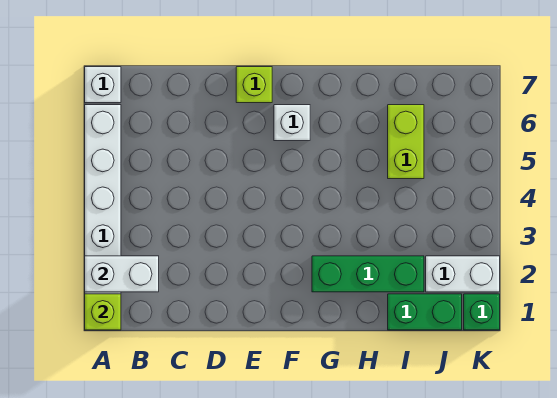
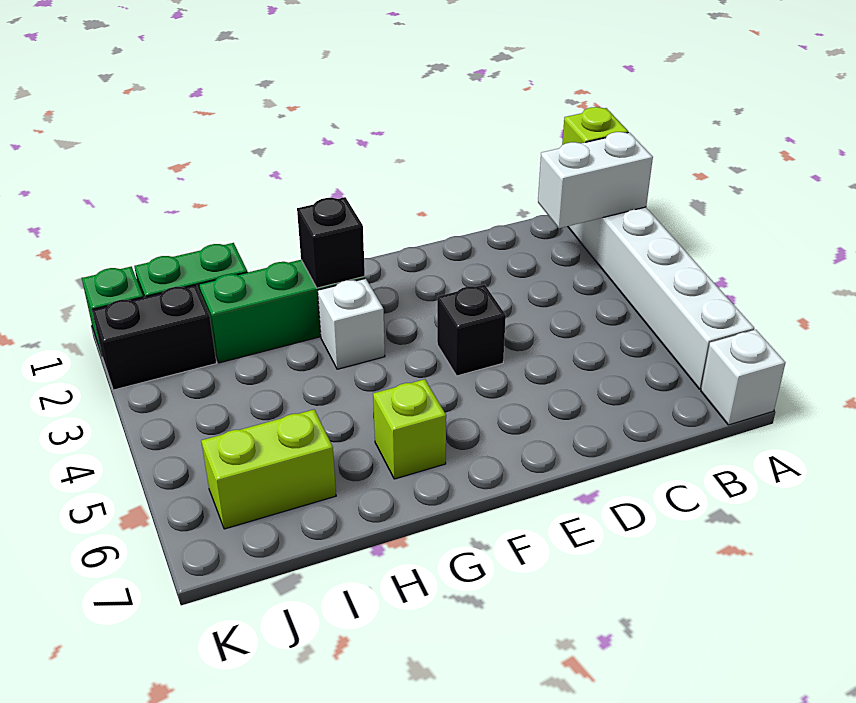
none -> black brick E4 level 1
lime brick E7 level 1 -> lime brick G6 level 1
white brick F6 level 1 -> white brick G3 level 1
none -> black brick G2 level 2
lime brick I5:I6 level 1 -> lime brick I6:J6 level 1
white brick J2:K2 level 1 -> black brick J2:K2 level 1

